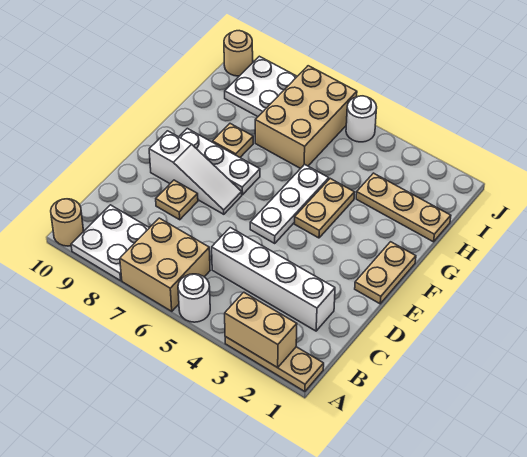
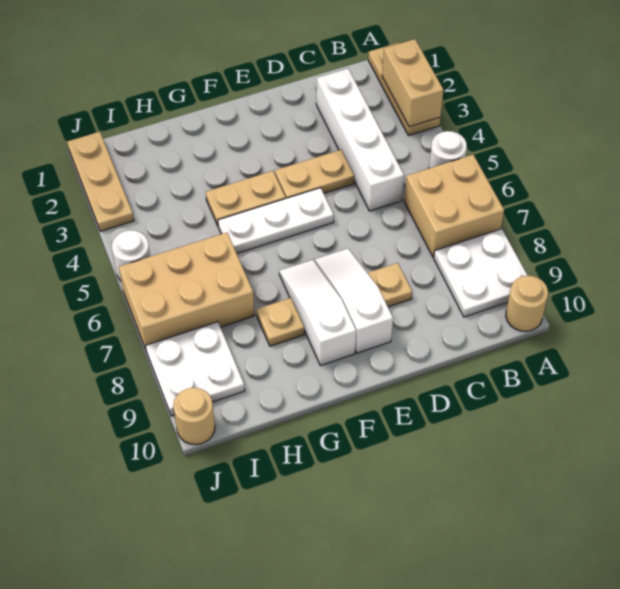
tan plate E1:F1 level 1 -> tan plate D4:E4 level 1
white plate F7:F9 level 1 -> white slope F7:F9 level 1 top 9
tan plate H1:H3 level 1 -> tan plate J1:J3 level 1

